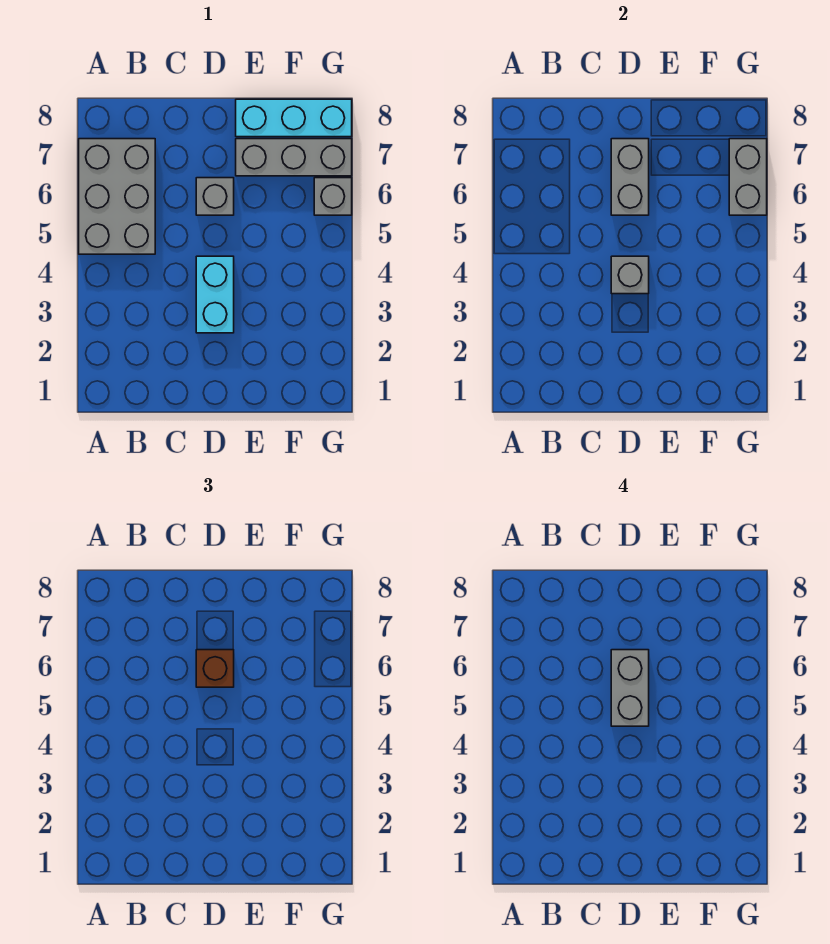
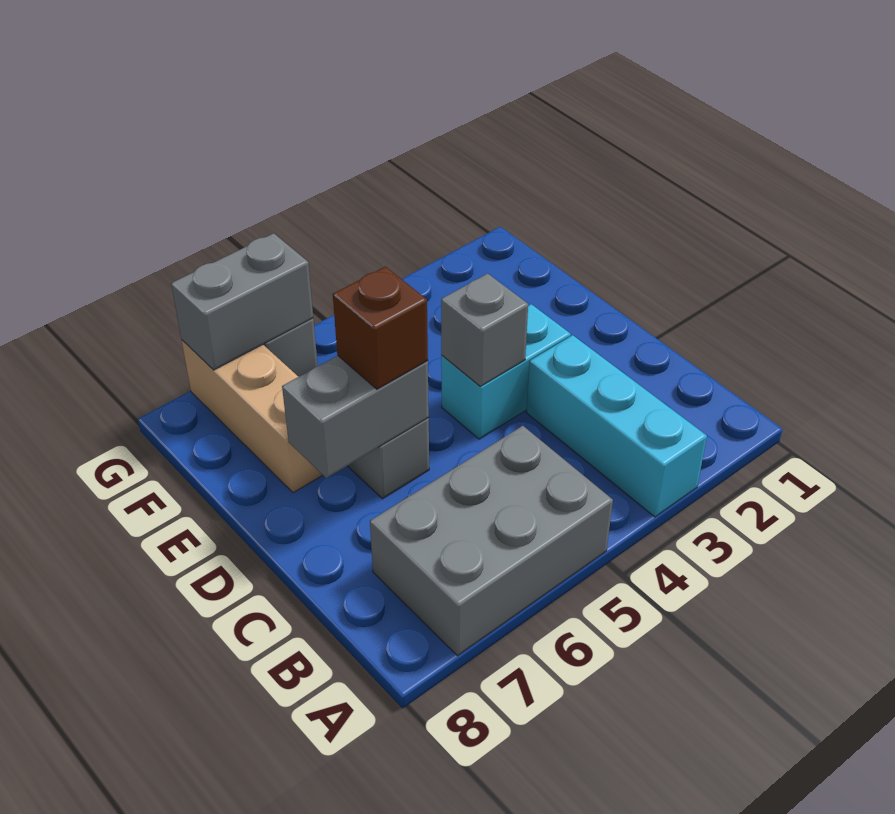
grey brick D5:D6 level 4 -> none
grey brick E7:G7 level 1 -> tan brick E7:G7 level 1
cyan brick E8:G8 level 1 -> cyan brick A3:C3 level 1

